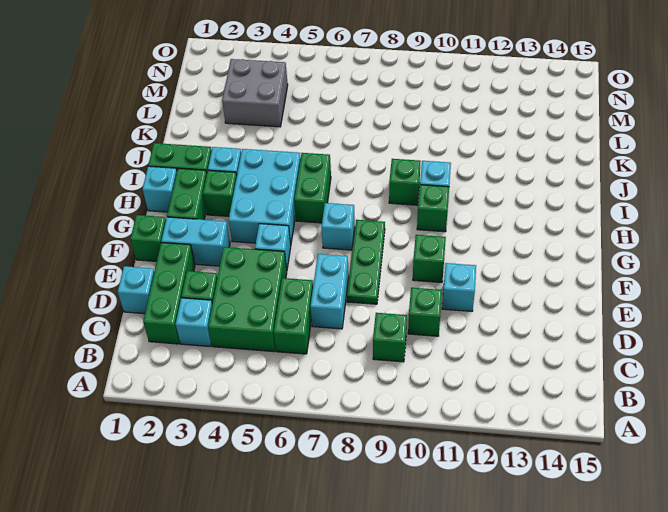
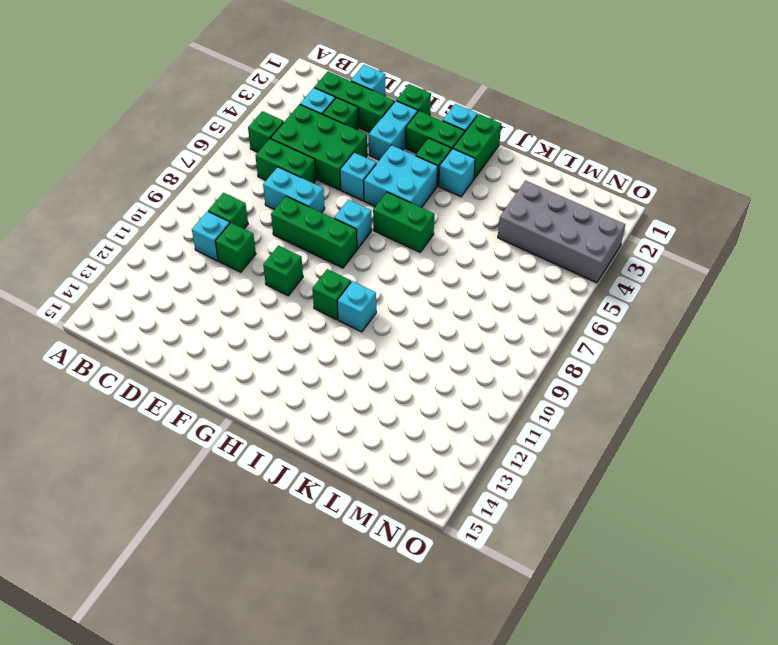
green plate E8:G8 level 1 -> green brick E8:G8 level 1
cyan brick E11 level 1 -> cyan brick C10 level 1
cyan brick G4:I5 level 1 -> cyan brick G4:H5 level 1
green brick I9 level 1 -> green brick B5 level 1
grey brick L3:M4 level 1 -> grey brick L3:O4 level 1

